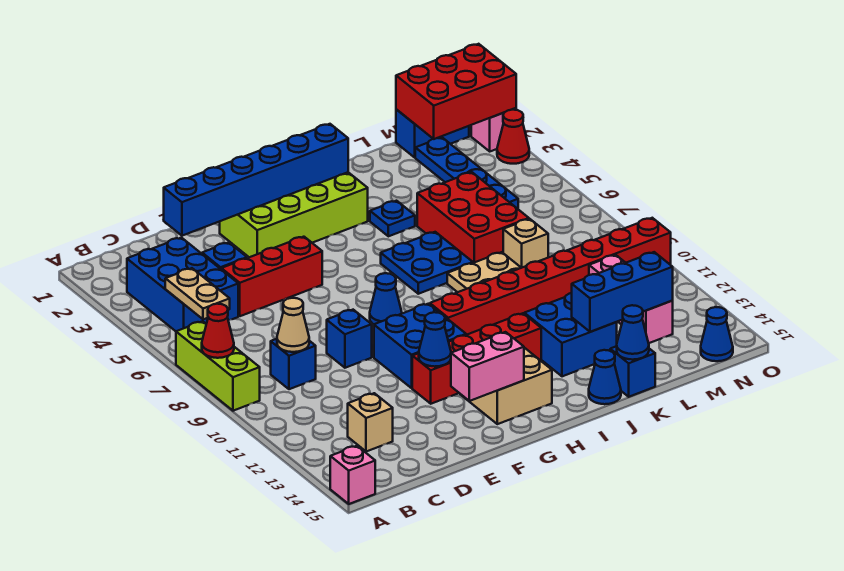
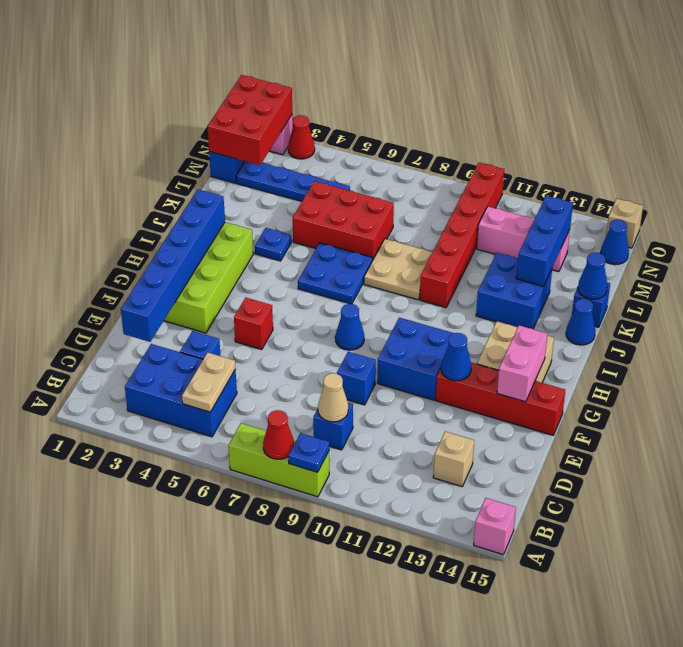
none -> blue plate A9 level 2
tan plate B5:B6 level 2 -> tan plate B5:C5 level 2
red brick D5:F5 level 1 -> red brick F5 level 1
red brick F12:I12 level 1 -> red brick F12:F15 level 1
red brick H10:O10 level 1 -> red brick J10:O10 level 1
tan brick L8 level 1 -> tan brick O15 level 1

